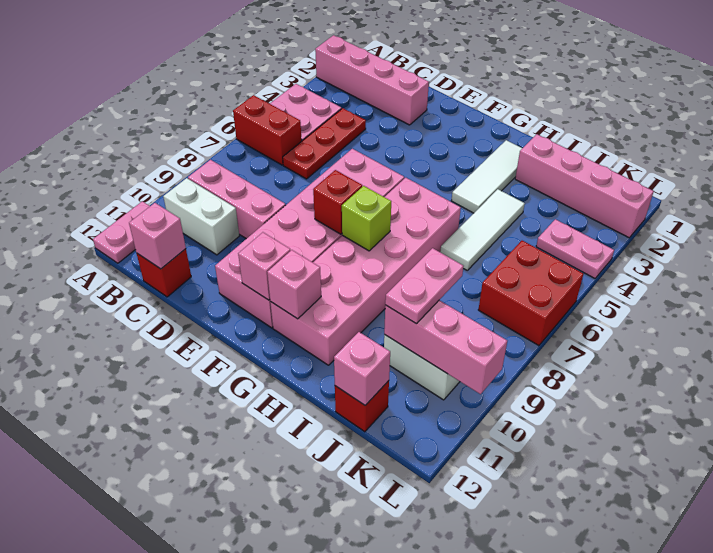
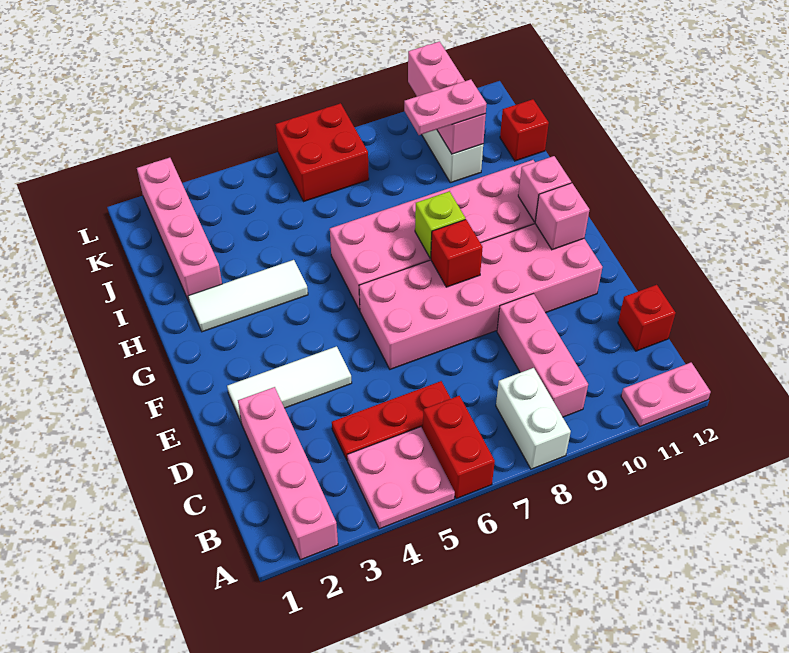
white brick B10:C10 level 1 -> white brick A8:B8 level 1
pink brick C12 level 2 -> none
white tile I4:I6 level 1 -> white tile E2:E4 level 1
pink brick J12 level 2 -> none
pink plate K4:L4 level 1 -> none

